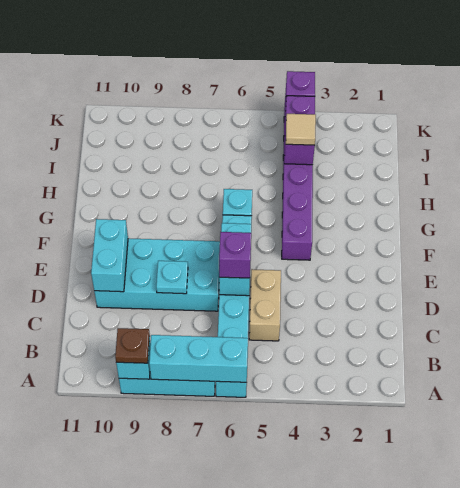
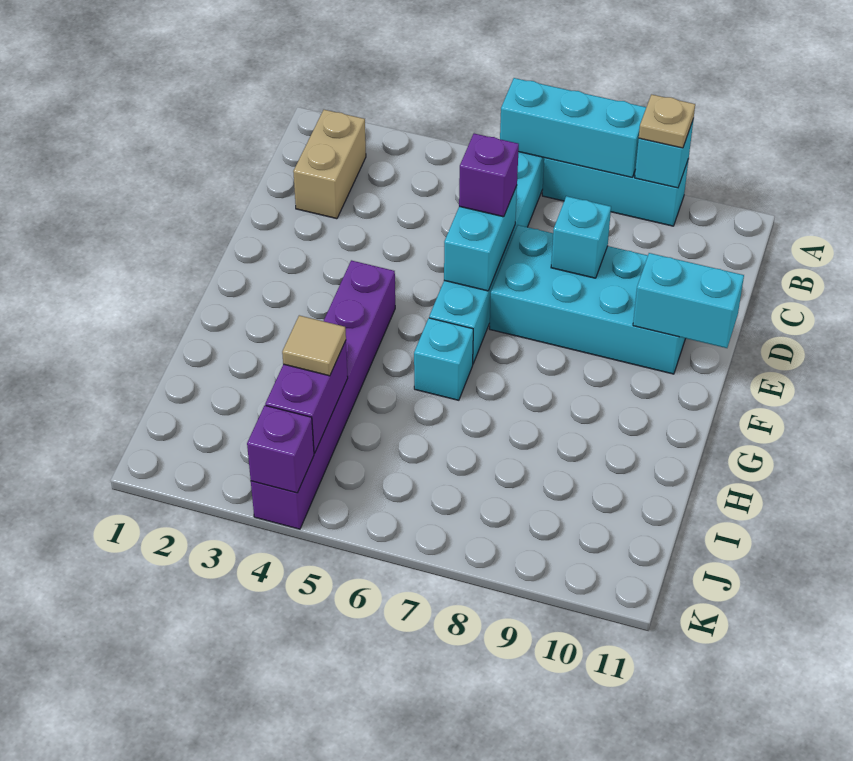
brown plate A9 level 3 -> tan plate A9 level 3
tan brick C5:D5 level 1 -> tan brick B2:C2 level 1
cyan plate D8 level 2 -> cyan brick D8 level 2
cyan brick D10:E10 level 2 -> cyan brick E10:E11 level 2

